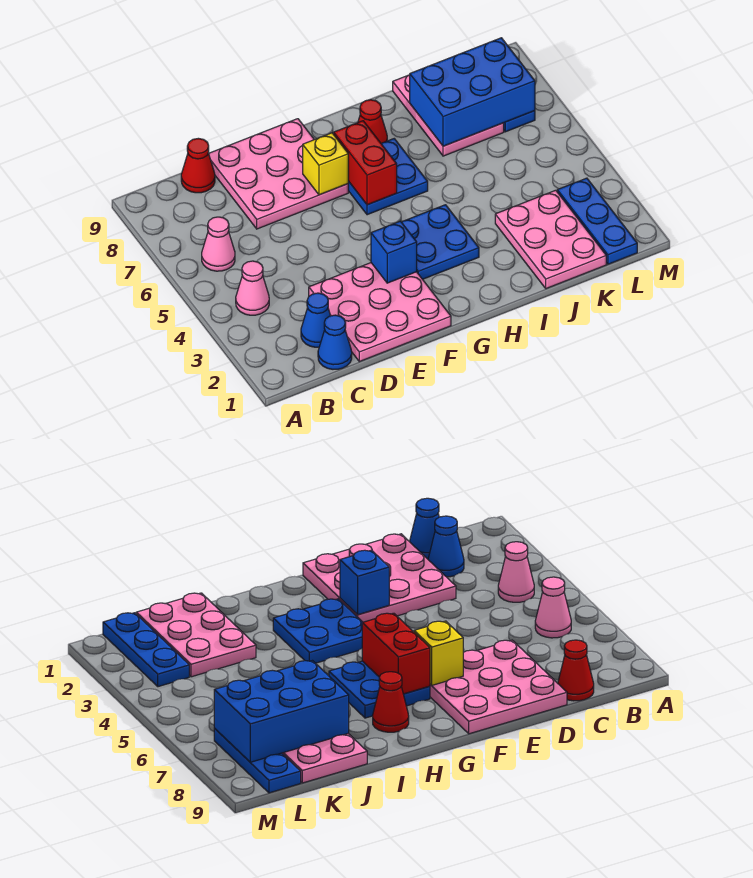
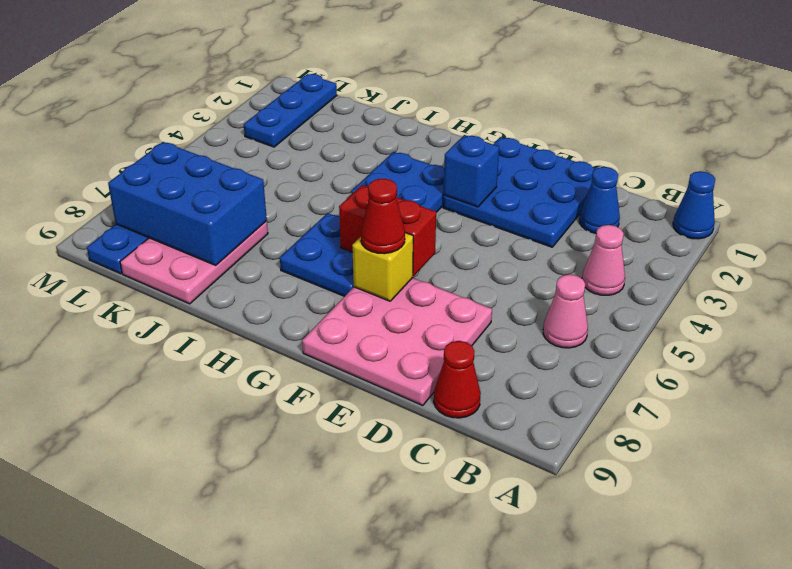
blue cone C1 level 1 -> blue cone A1 level 1
pink plate D1:F3 level 1 -> blue plate D1:F3 level 1
red brick G6:G7 level 2 -> red brick F6:G6 level 2
red cone H8 level 1 -> red cone F7 level 3
pink plate J1:K3 level 1 -> none

